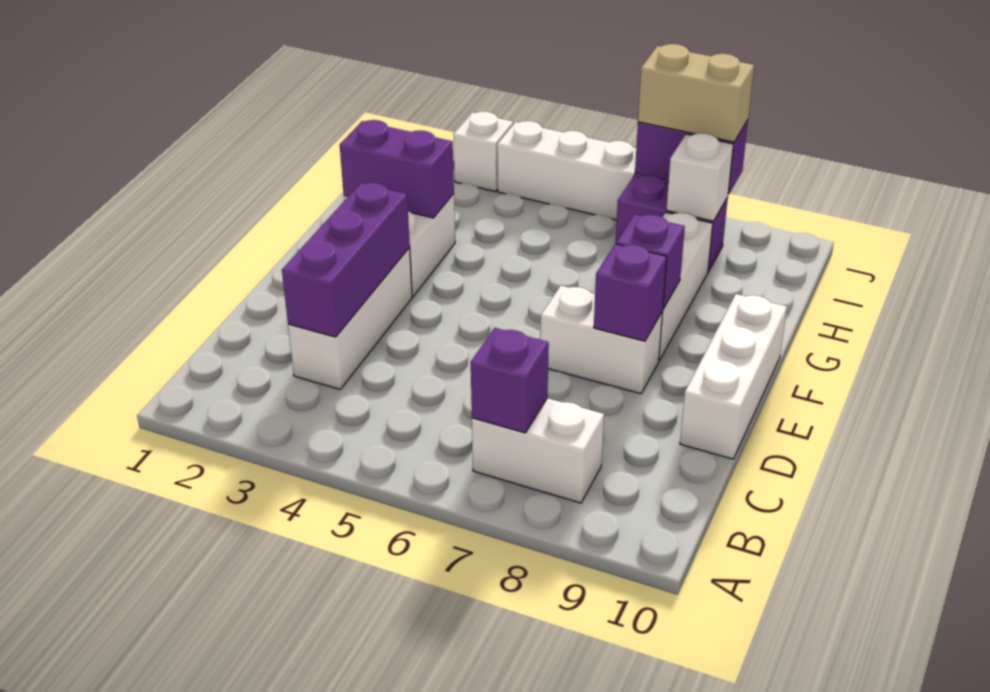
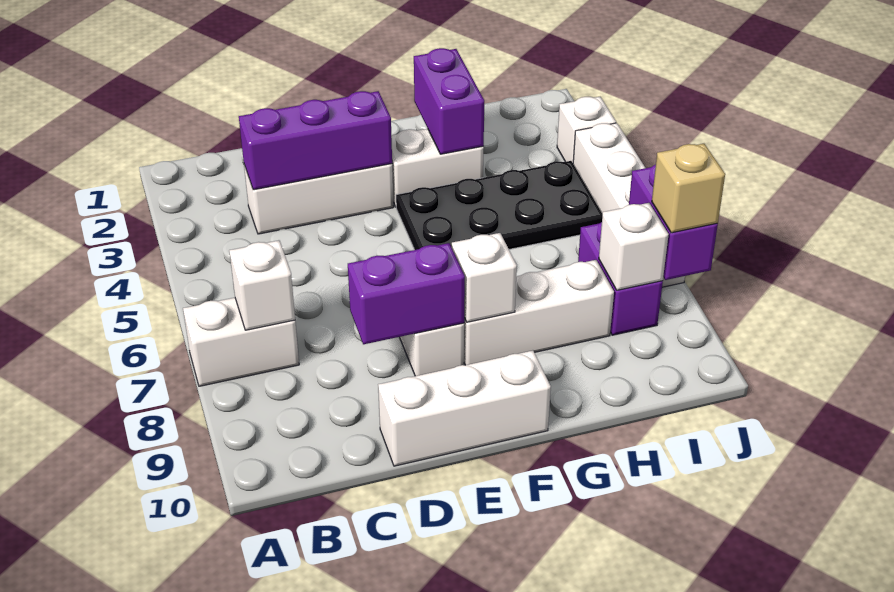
white brick B7:B8 level 1 -> white brick A7:B7 level 1
purple brick B7 level 2 -> white brick B7 level 2
purple brick E8 level 2 -> purple brick D8:E8 level 2
none -> black plate F4:I5 level 1
purple brick F8 level 2 -> white brick F8 level 2
tan brick J7:J8 level 3 -> tan brick J8 level 3

